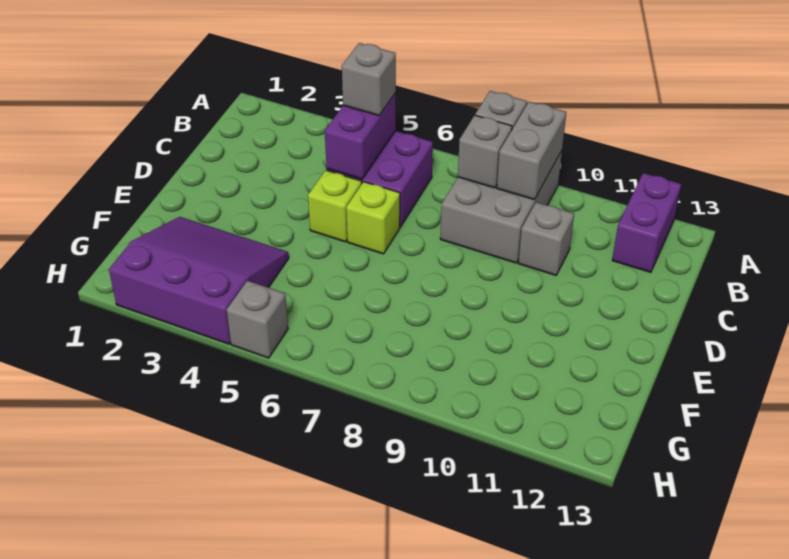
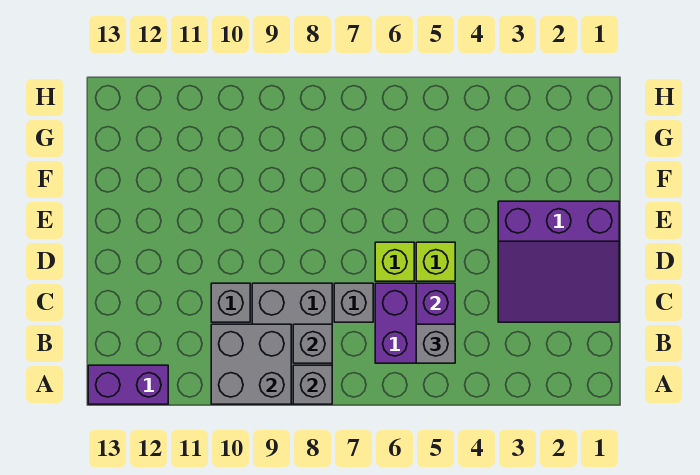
grey brick A9:B9 level 2 -> grey brick A9:B10 level 2
purple brick A12:B12 level 1 -> purple brick A12:A13 level 1
purple slope F2:H4 level 1 top H -> purple slope C1:E3 level 1 top E
grey brick H5 level 1 -> grey brick C7 level 1

